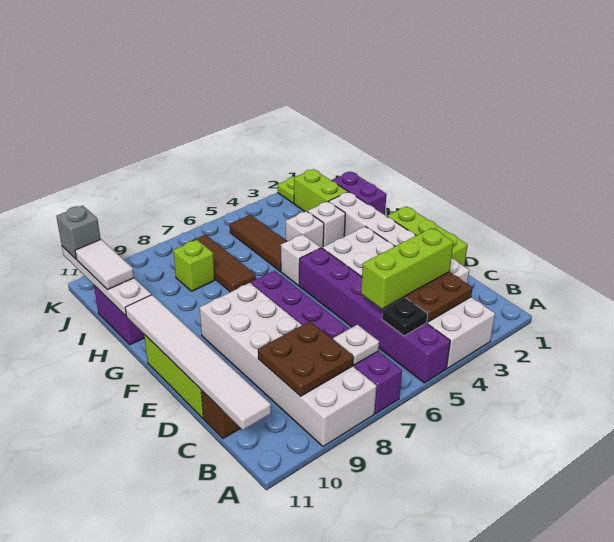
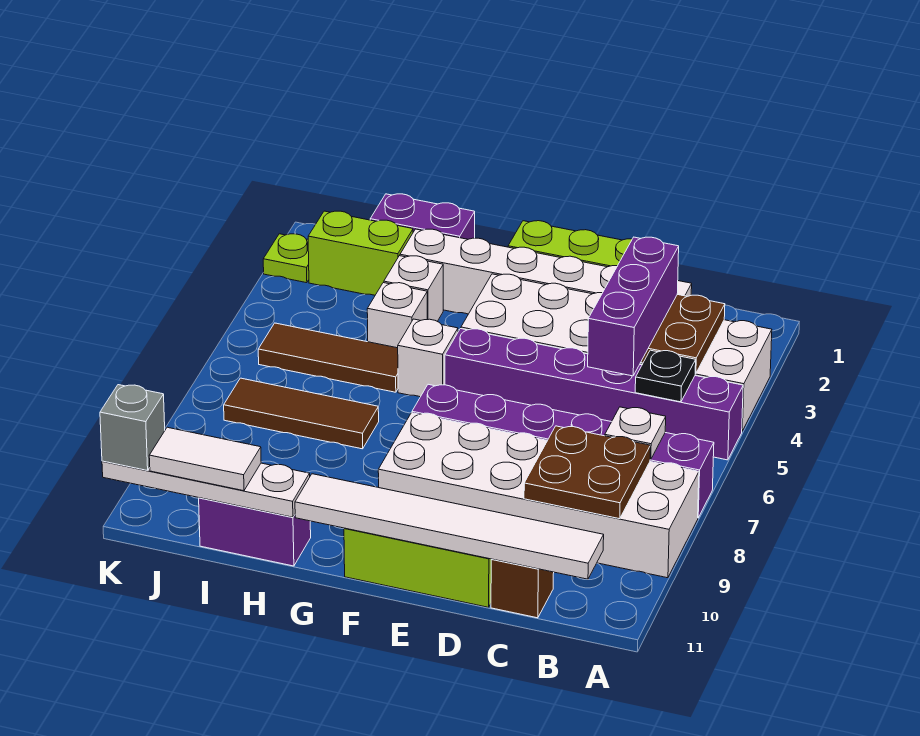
lime brick C3:C5 level 3 -> purple brick C3:C5 level 3
lime brick I8 level 1 -> none

